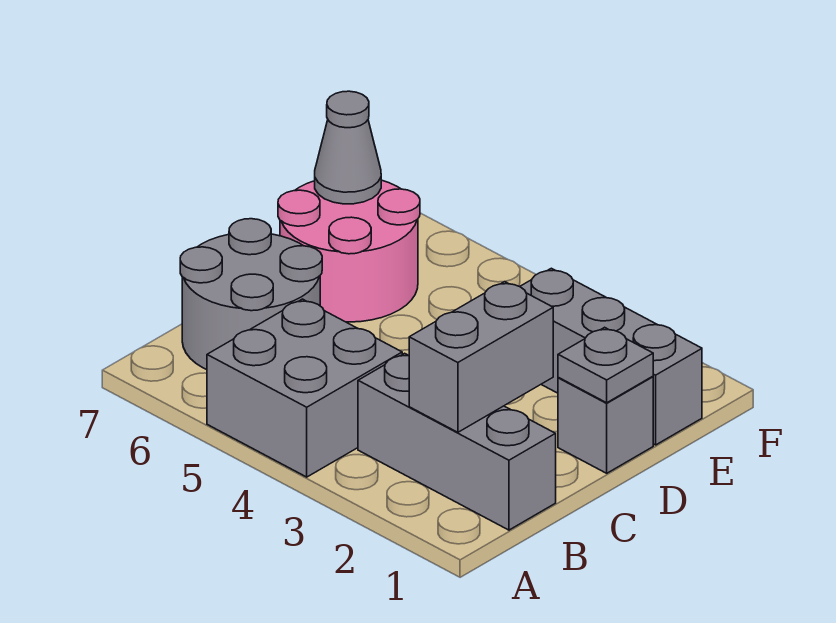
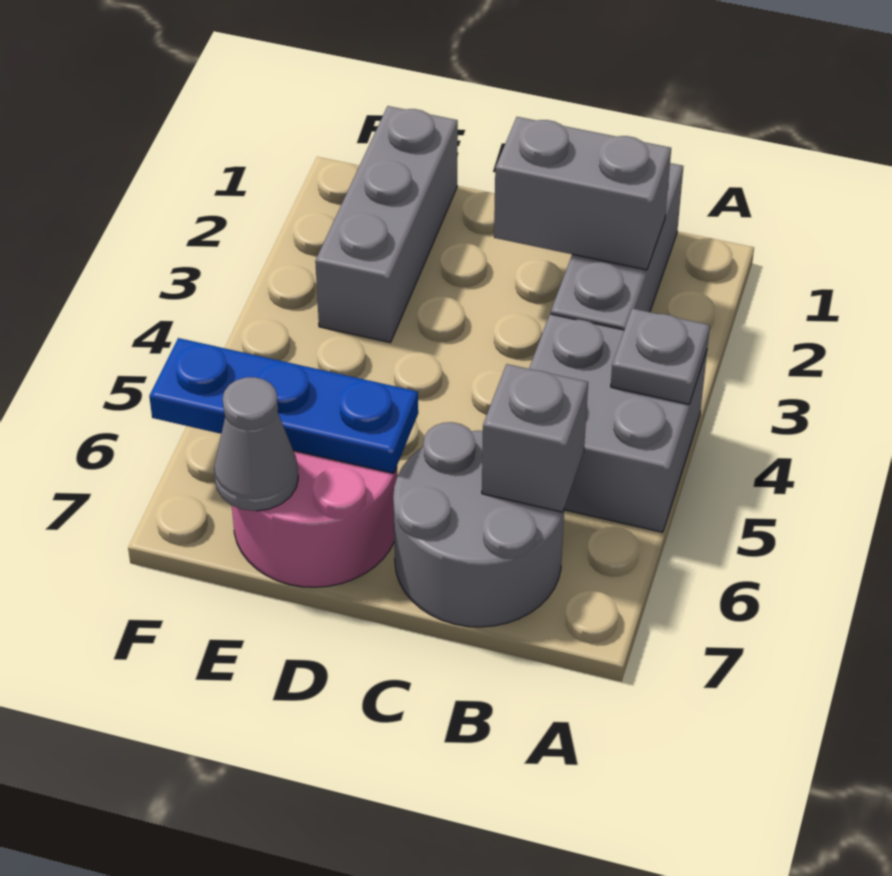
grey brick D1 level 1 -> grey brick B6 level 2
grey plate D1 level 2 -> grey plate A4 level 2
none -> blue plate D6:F6 level 2

